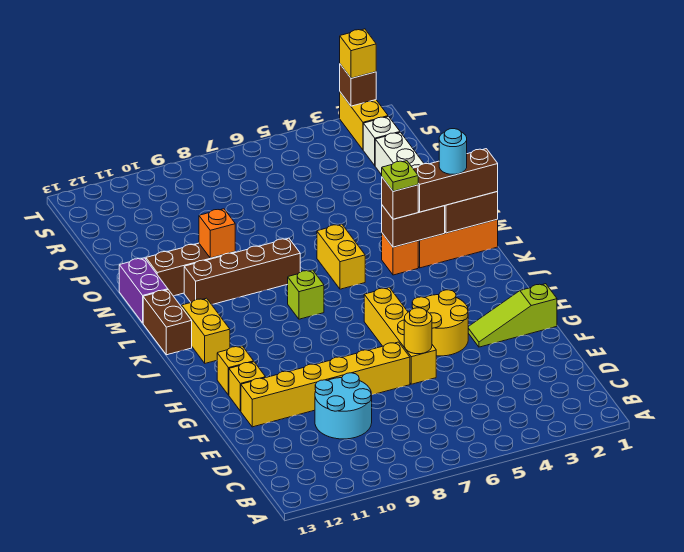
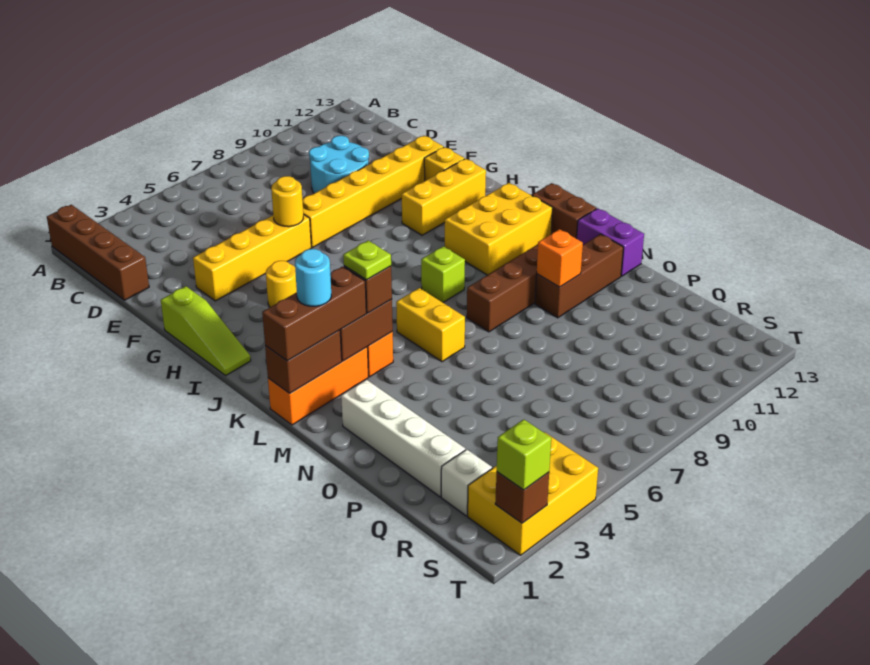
none -> brown brick A1:D1 level 1
yellow brick F6:I6 level 1 -> yellow brick F3:F6 level 1
lime slope G1:G3 level 1 top 1 -> lime slope G1:I1 level 1 top G
yellow round brick G4:H5 level 1 -> yellow round brick H4 level 1
yellow brick H12 level 1 -> yellow brick H10:H12 level 1
yellow brick J12:K12 level 1 -> yellow brick J10:K12 level 1
yellow brick S2:T2 level 1 -> yellow brick S2:T4 level 1
yellow brick T2 level 3 -> lime brick T2 level 3

